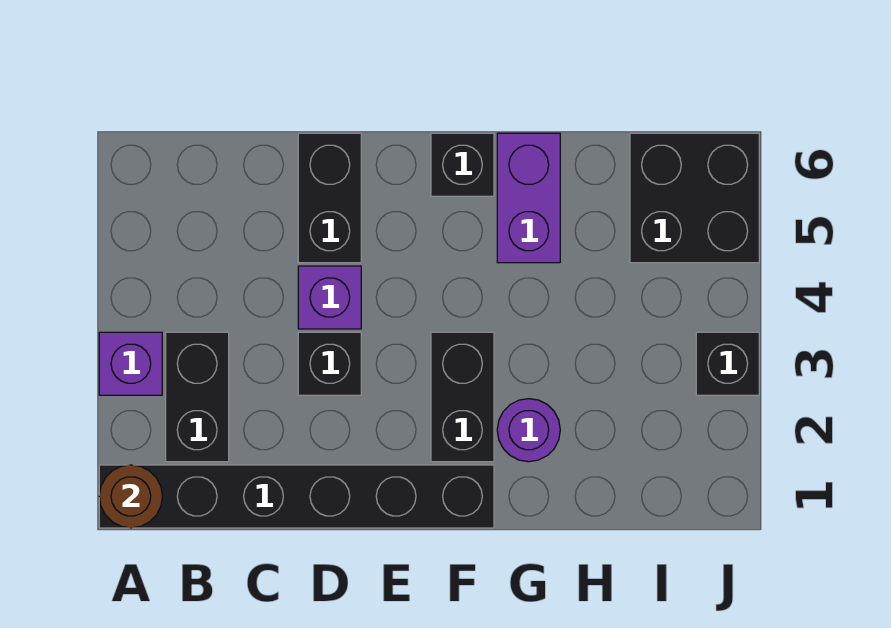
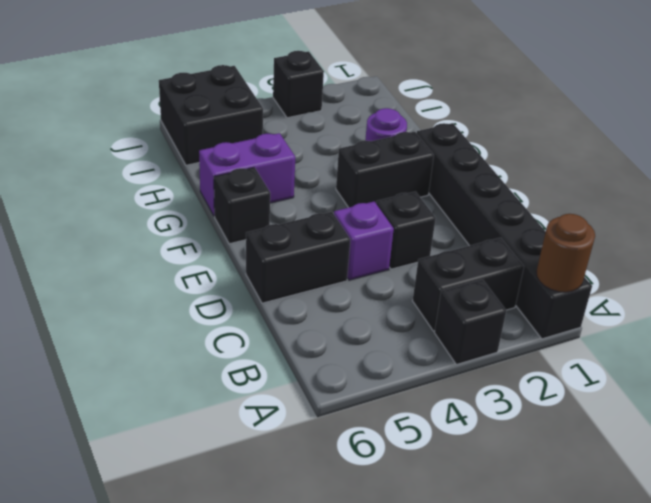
purple brick A3 level 1 -> black brick A3 level 1

